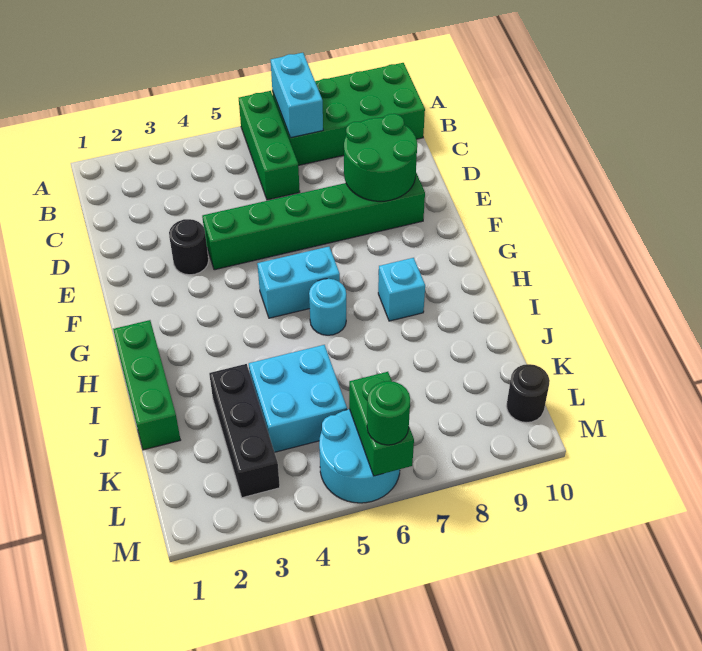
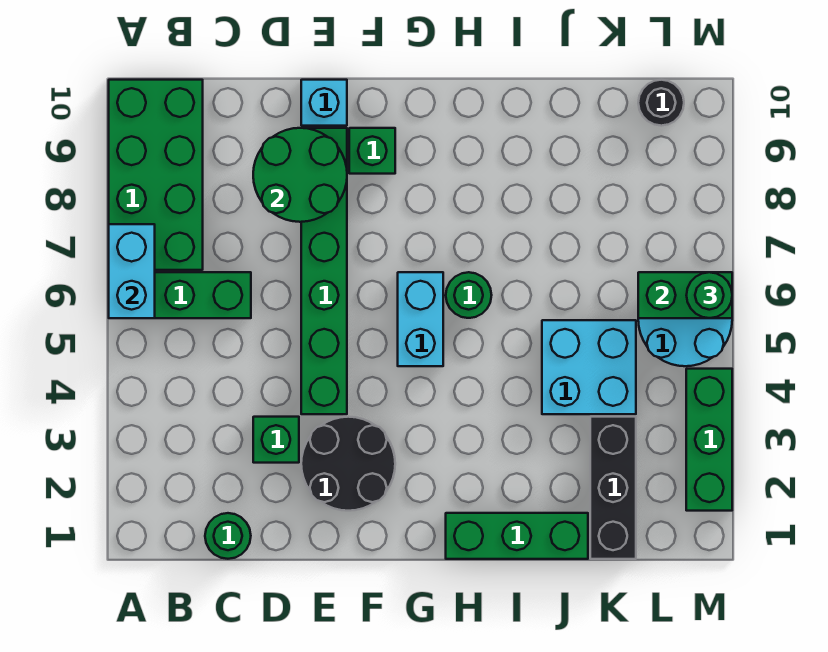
cyan brick A7:B7 level 2 -> cyan brick A6:A7 level 2
none -> green round brick C1 level 1
none -> green brick D3 level 1
black round brick E3 level 1 -> black round brick E2:F3 level 1
none -> green brick F9 level 1
cyan round brick H6 level 1 -> green round brick H6 level 1
cyan brick H8 level 1 -> cyan brick E10 level 1
black brick J3:L3 level 1 -> black brick K1:K3 level 1
none -> green brick M2:M4 level 1

